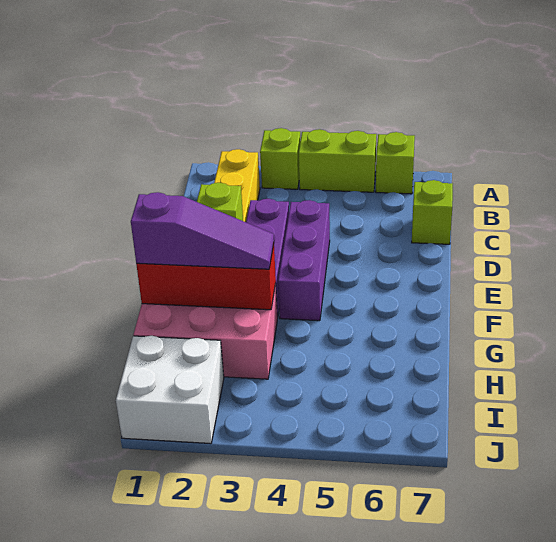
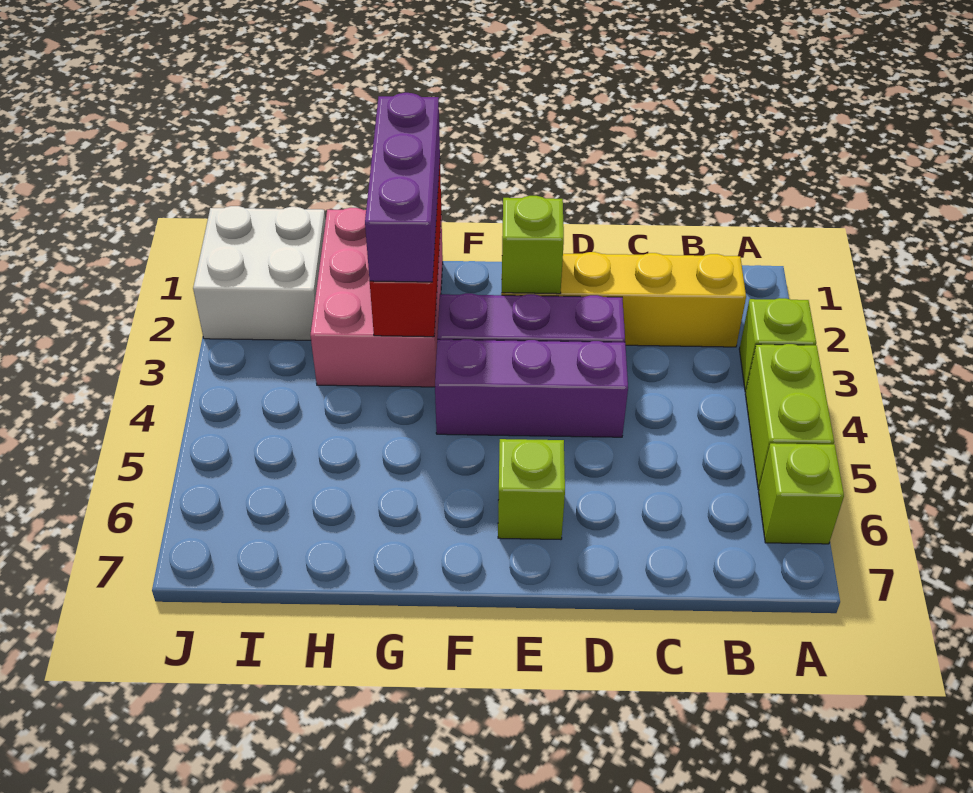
lime brick C7 level 1 -> lime brick E6 level 1
purple slope G1:G3 level 3 top 1 -> purple brick G1:G3 level 3

